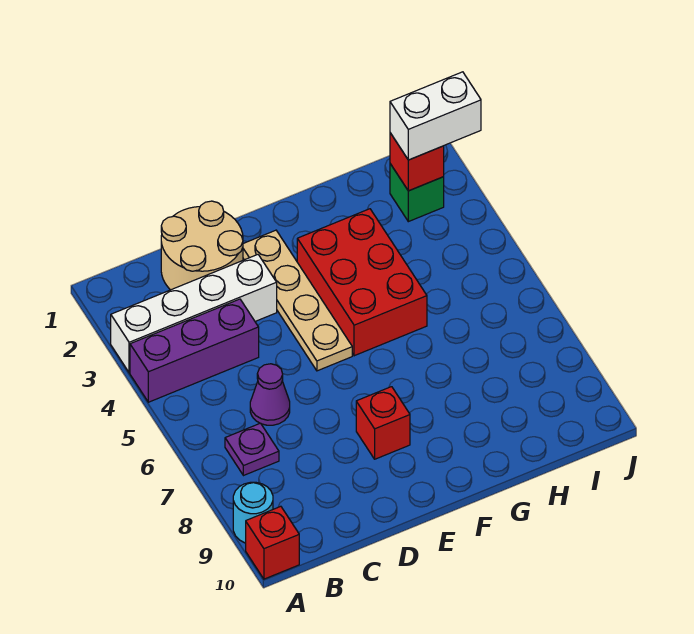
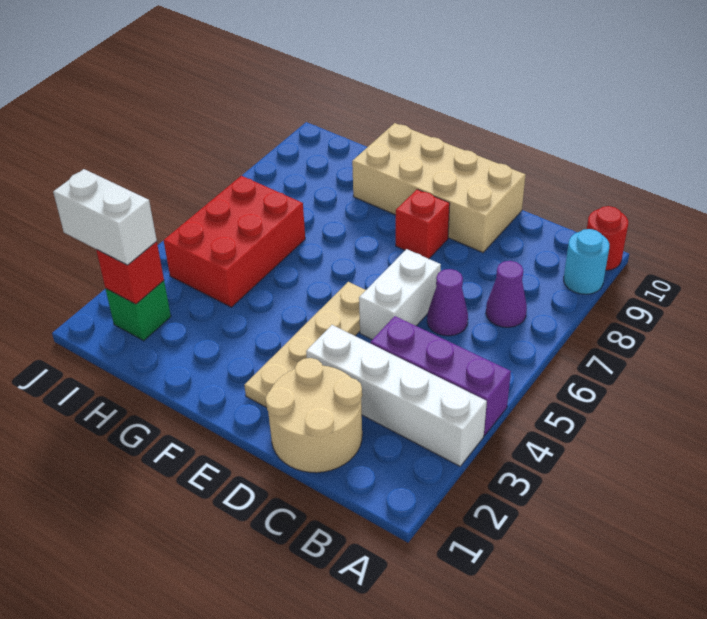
red brick A10 level 1 -> red round brick A10 level 1
purple plate B7 level 1 -> purple cone B7 level 1
none -> white brick D5:D6 level 1
none -> tan brick D9:G10 level 1
red brick F3:G5 level 1 -> red brick H4:I6 level 1

